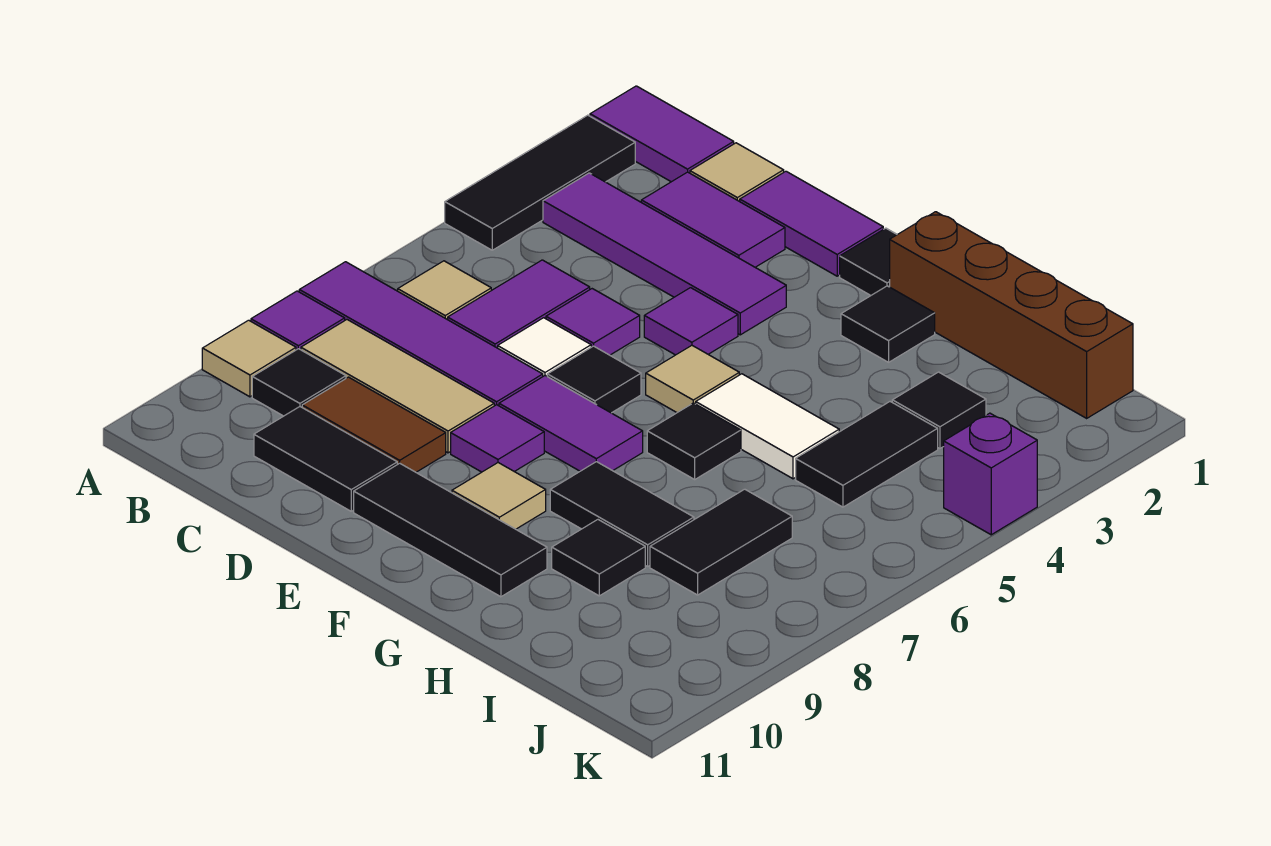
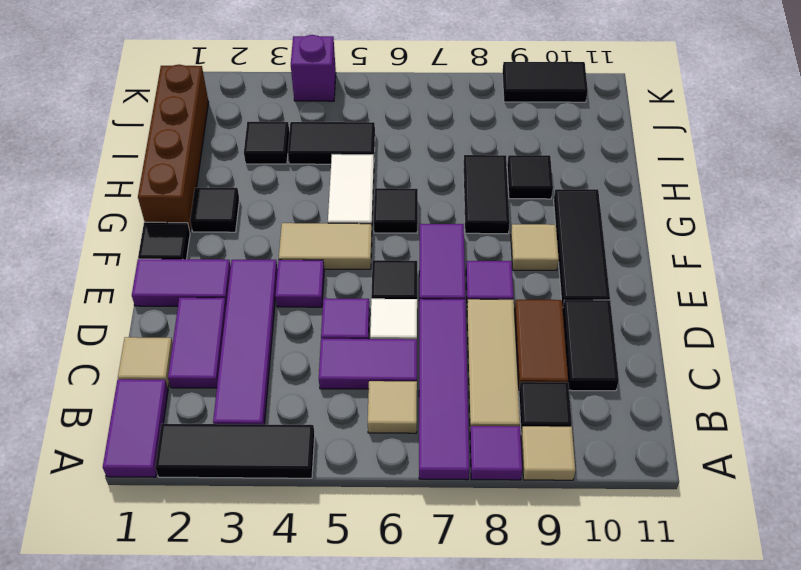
purple tile D1:E1 level 1 -> purple tile E1:E2 level 1
tan tile F5 level 1 -> tan tile F4:F5 level 1
black tile I7:I8 level 1 -> black tile K9:K10 level 1

